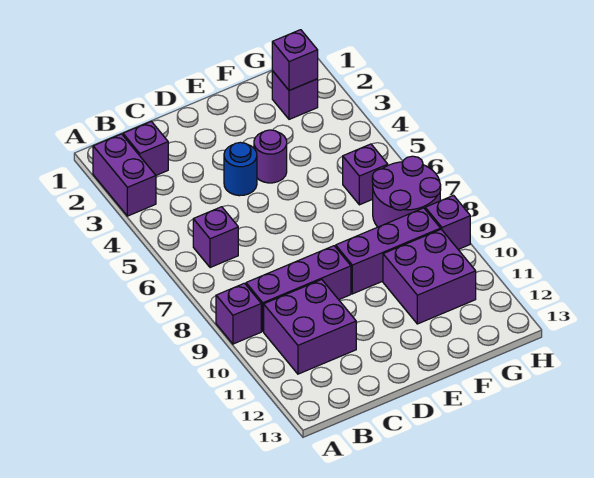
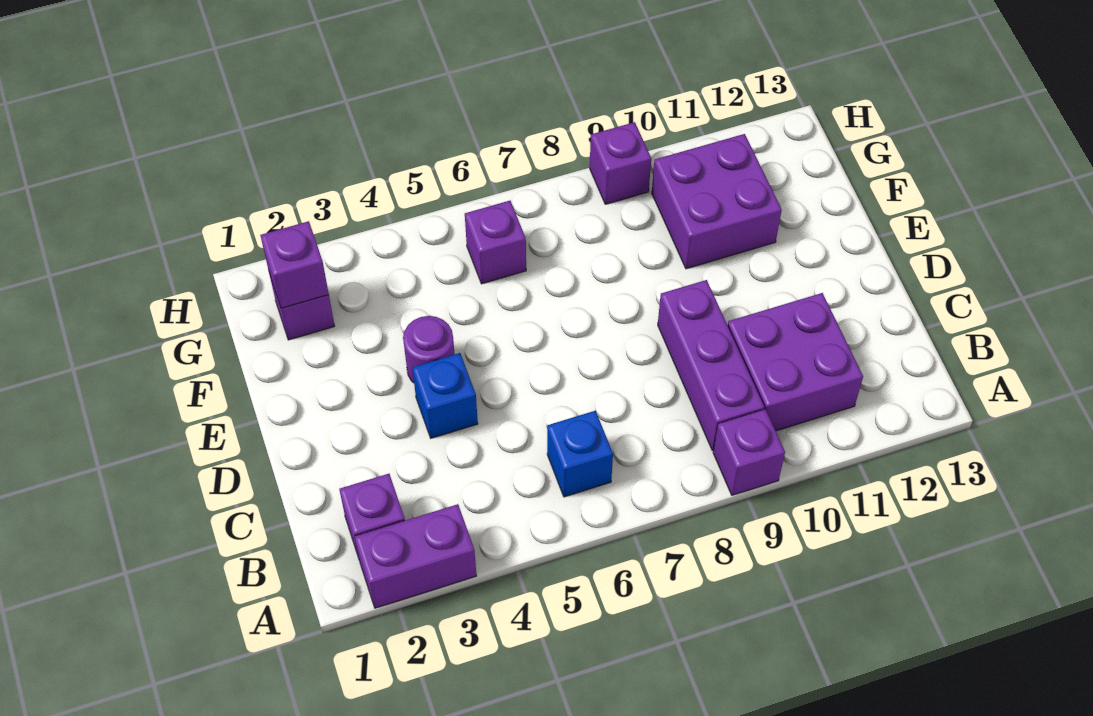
purple brick B6 level 1 -> blue brick B6 level 1
blue round brick D4 level 1 -> blue brick D4 level 1
purple brick E9:G9 level 1 -> none
purple round brick G7:H8 level 1 -> none

